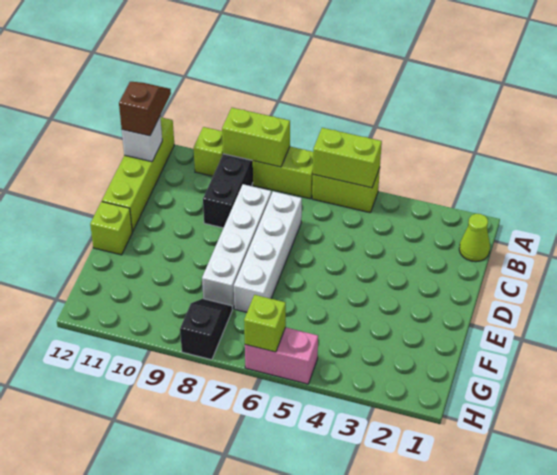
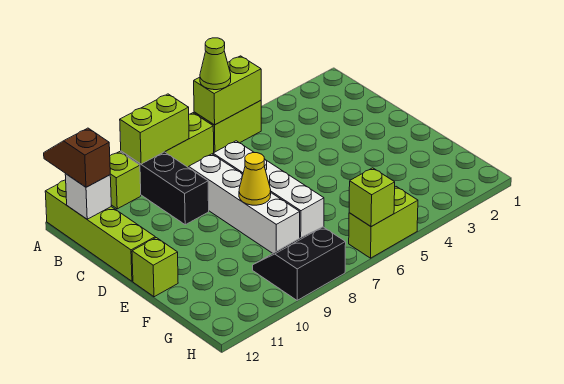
lime cone B1 level 1 -> lime cone A6 level 3
none -> yellow cone E8 level 2
black slope G8:H8 level 1 top H -> black slope G8:H9 level 1 top H
pink brick H5:H6 level 1 -> lime brick H5:H6 level 1

